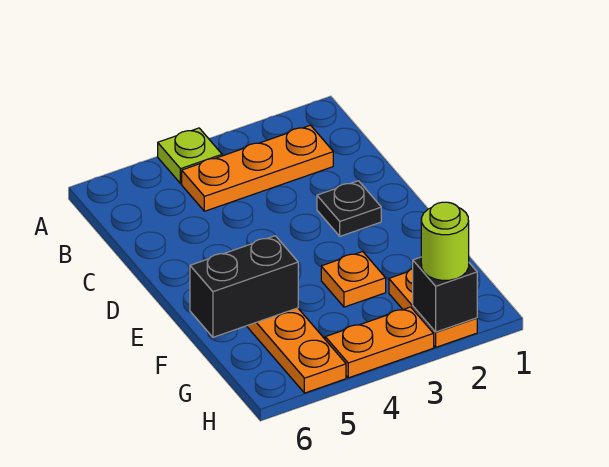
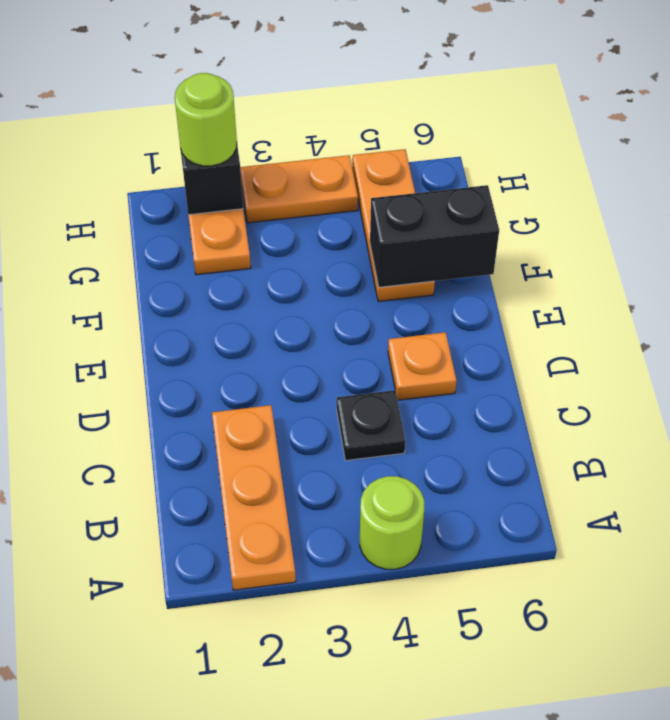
lime plate A4 level 1 -> lime round brick A4 level 1
orange plate B2:B4 level 1 -> orange plate A2:C2 level 1
black plate D2 level 1 -> black plate C4 level 1
orange plate F3 level 1 -> orange plate D5 level 1

